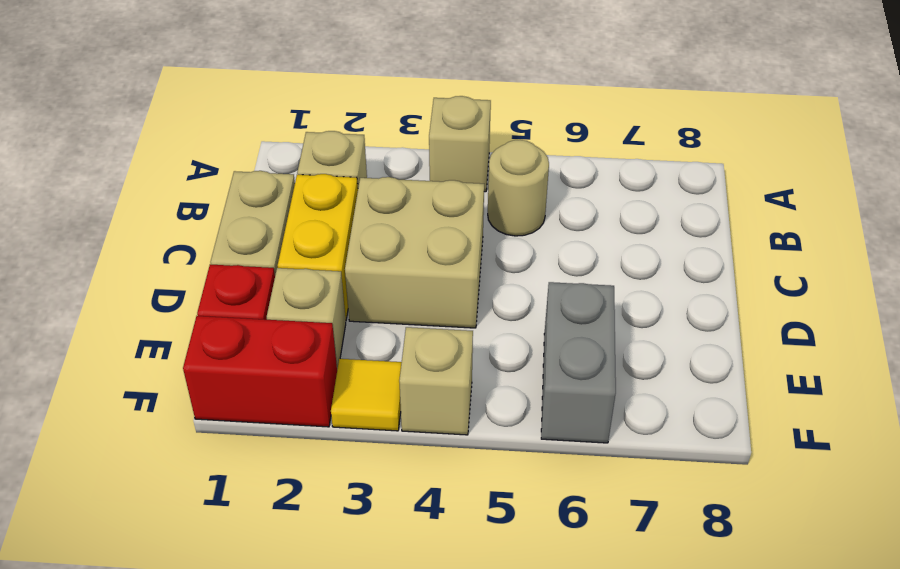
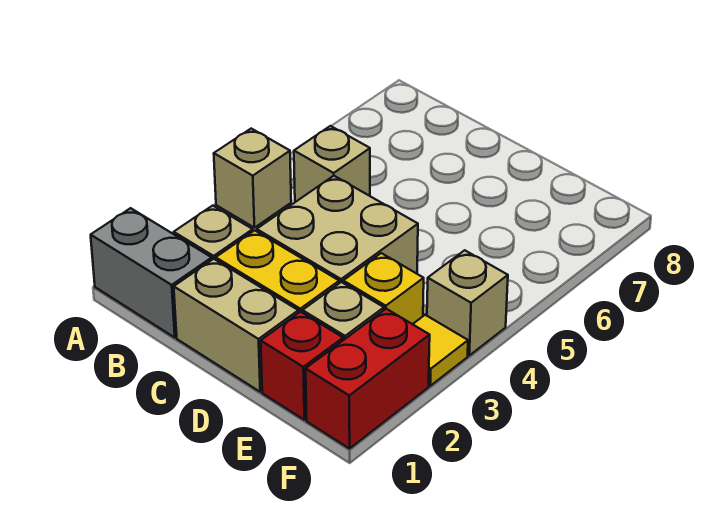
tan round brick B5 level 1 -> tan brick B5 level 1
none -> yellow brick E3 level 1
grey brick E6:F6 level 1 -> grey brick A1:B1 level 1

